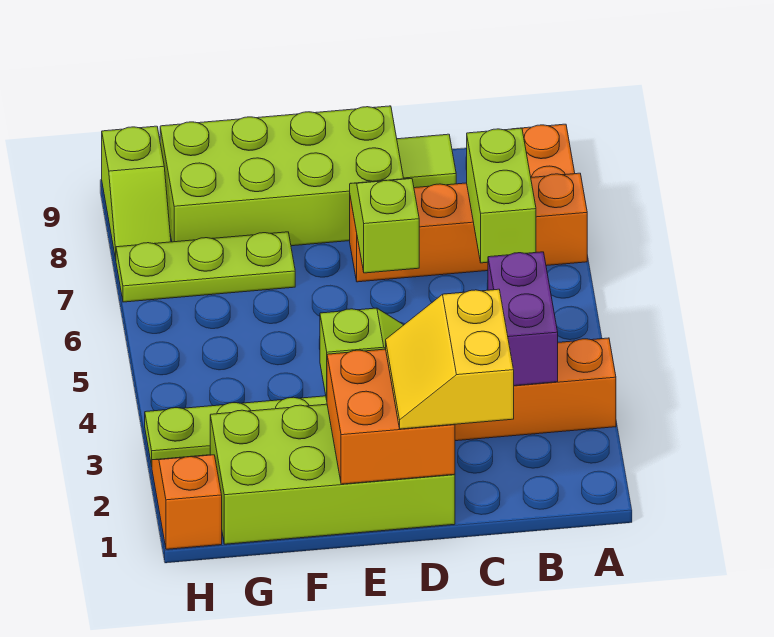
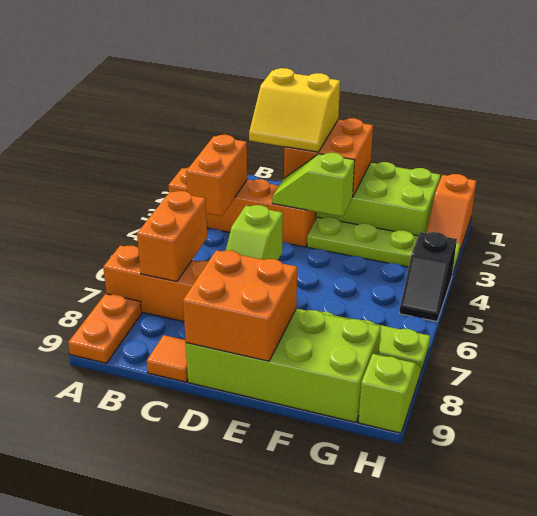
purple brick B3:B4 level 2 -> orange brick B3:B4 level 2
lime brick B6:B7 level 2 -> orange brick B6:B7 level 2
yellow slope C1:D2 level 3 top C -> yellow slope C1:D2 level 3 top 1
lime tile C9 level 1 -> orange tile C9 level 1
none -> orange brick D8:E9 level 2
none -> black slope H4:H5 level 1 top 4

